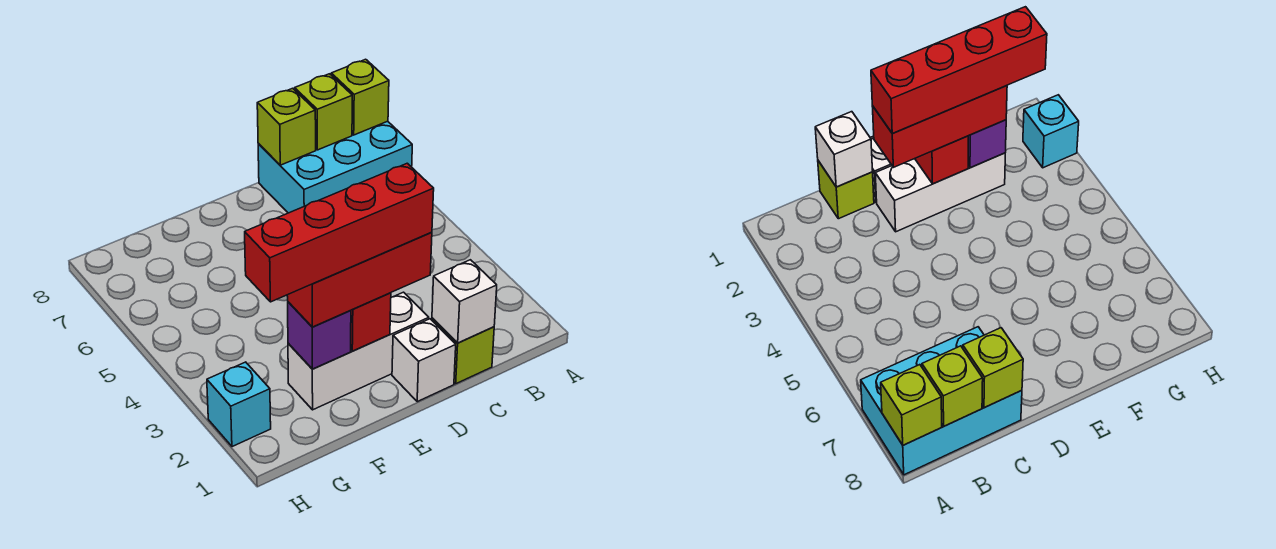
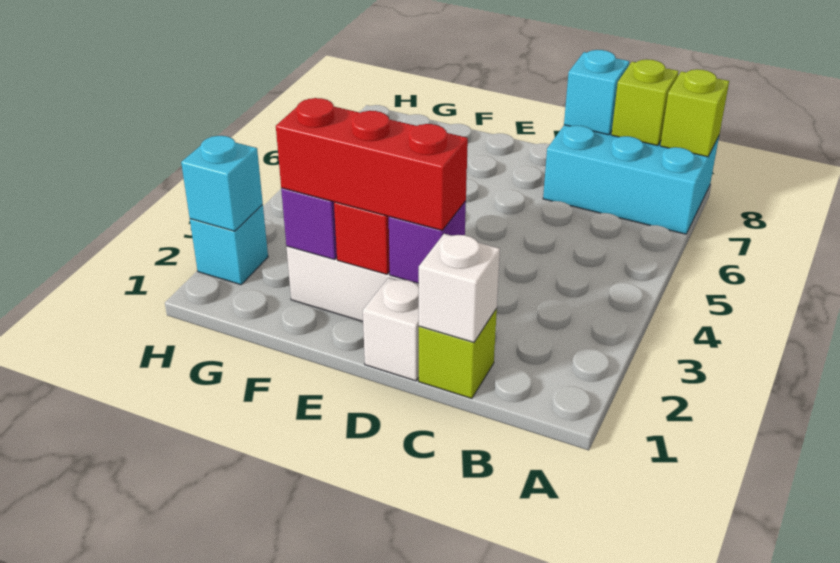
lime brick C8 level 2 -> cyan brick C8 level 2
none -> purple brick D2 level 2
red brick D2:G2 level 4 -> none
none -> cyan brick H2 level 2

